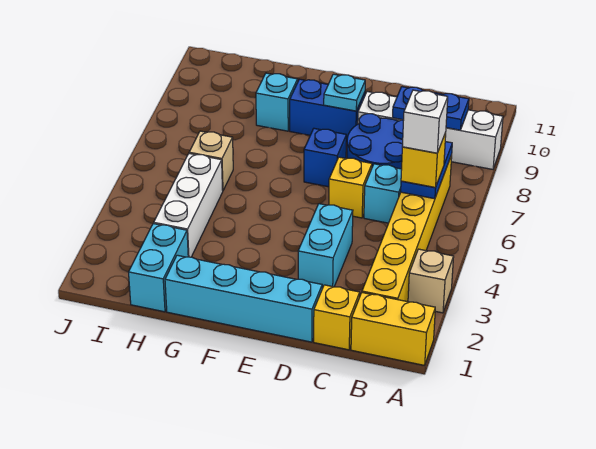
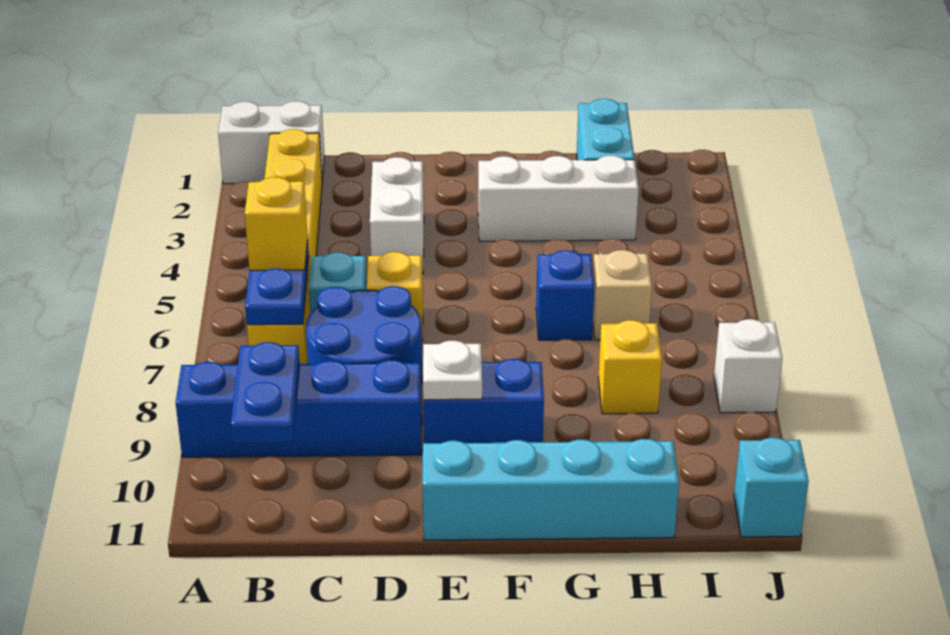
yellow brick A1:B1 level 1 -> white brick A1:B1 level 1
tan brick A3 level 1 -> none
white brick A9:D9 level 1 -> blue brick A9:D9 level 1
white brick B6 level 4 -> white brick J8 level 1
blue plate B9:C9 level 2 -> blue plate B9:B10 level 2
yellow brick C1 level 1 -> yellow brick H8 level 1
cyan brick D1:G1 level 1 -> cyan brick E11:H11 level 1
cyan brick D3:D4 level 1 -> white brick D3:D4 level 1
blue brick E7 level 1 -> blue brick G6 level 1
cyan plate E9 level 2 -> white plate E9 level 2
cyan brick G9 level 1 -> cyan brick J11 level 1
white brick H3:H5 level 1 -> white brick F3:H3 level 1

